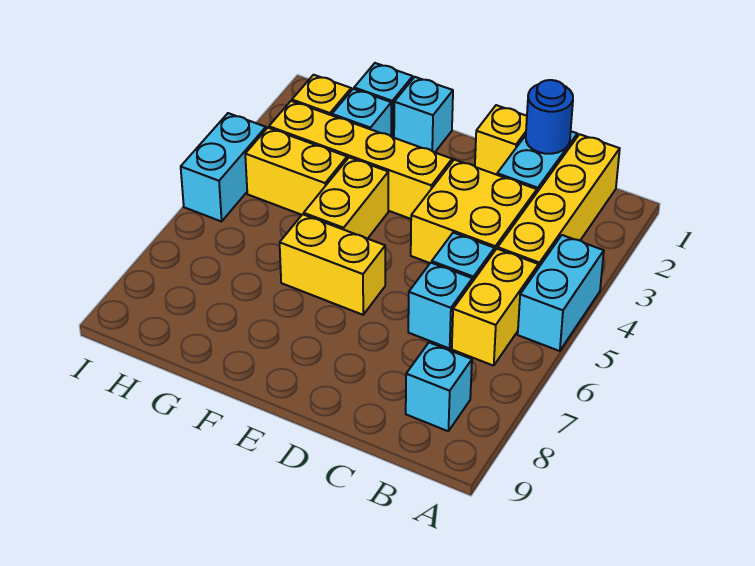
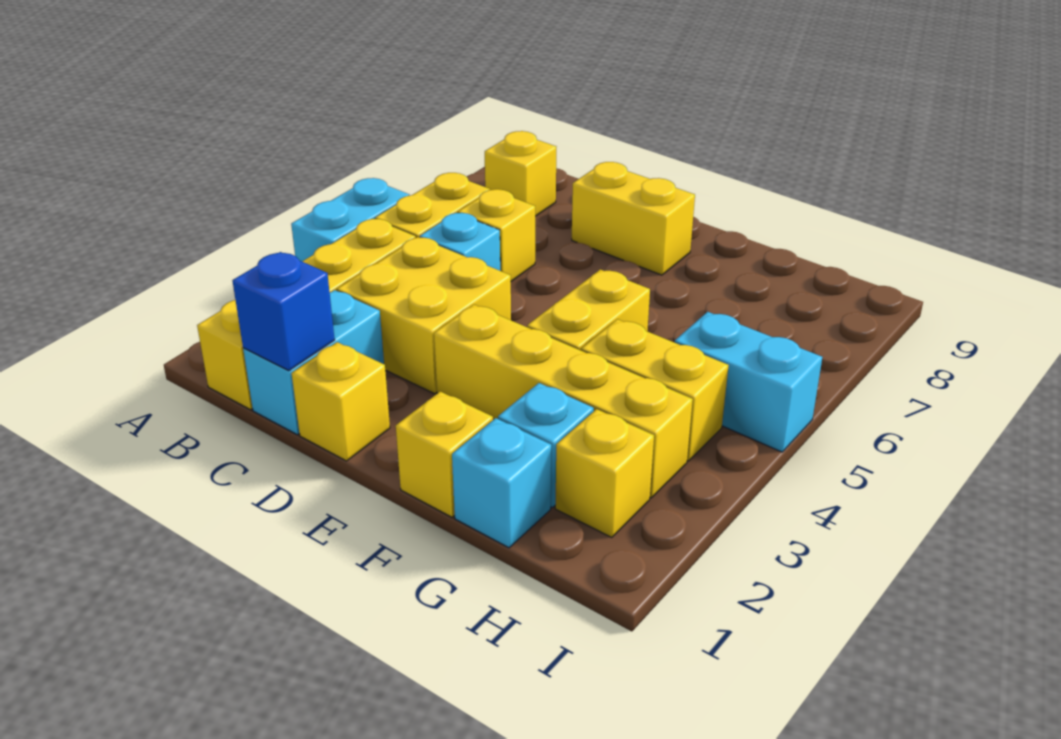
cyan brick B8 level 1 -> yellow brick B8 level 1
blue round brick C1 level 2 -> blue brick C1 level 2
cyan brick C6 level 1 -> yellow brick C6 level 1
yellow brick E6:F6 level 1 -> yellow brick D8:E8 level 1
cyan brick F1 level 1 -> yellow brick F1 level 1
cyan brick I4:I5 level 1 -> cyan brick H5:I5 level 1

